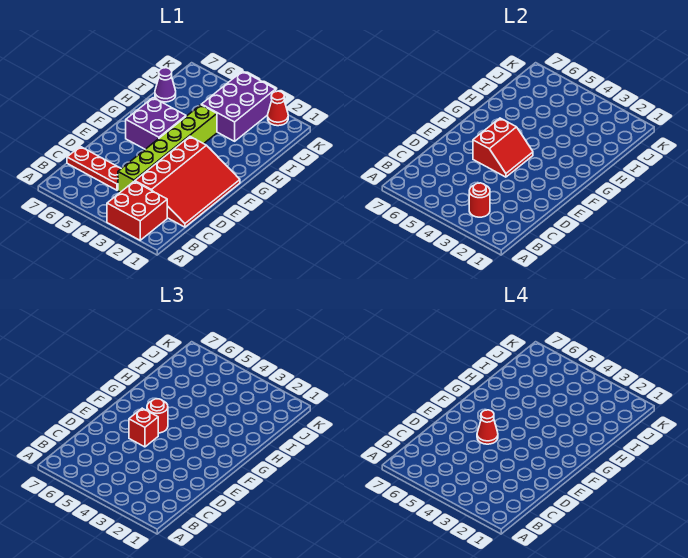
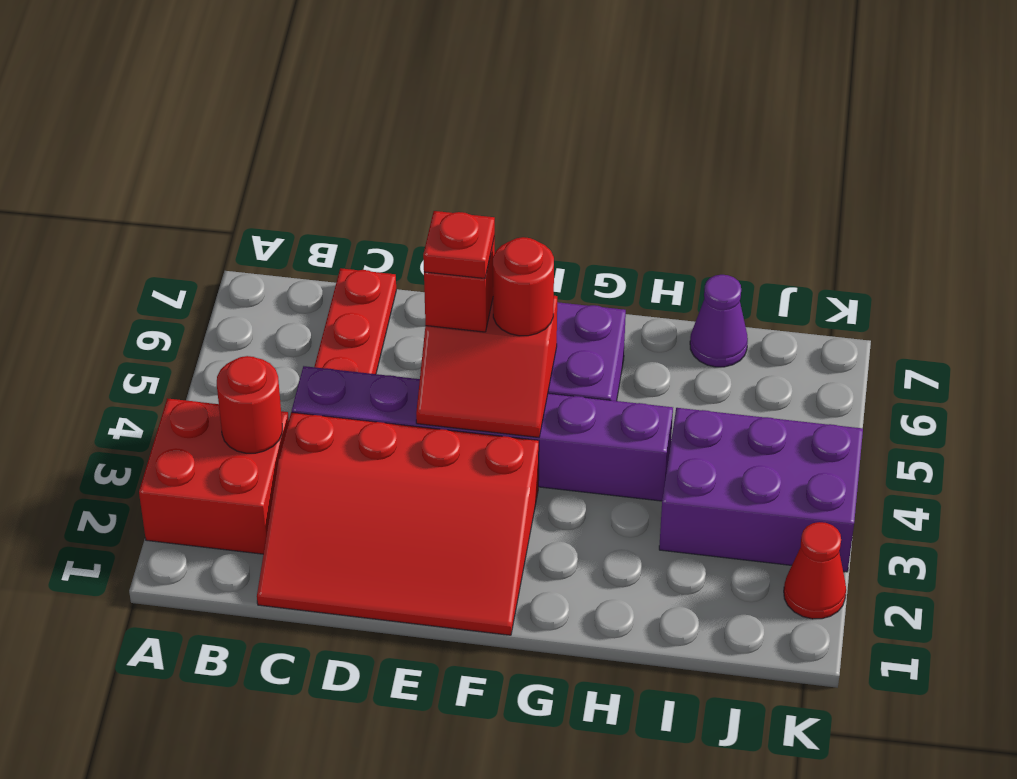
lime brick C4:H4 level 1 -> purple brick C4:H4 level 1
red cone E5 level 4 -> red plate E5 level 4

